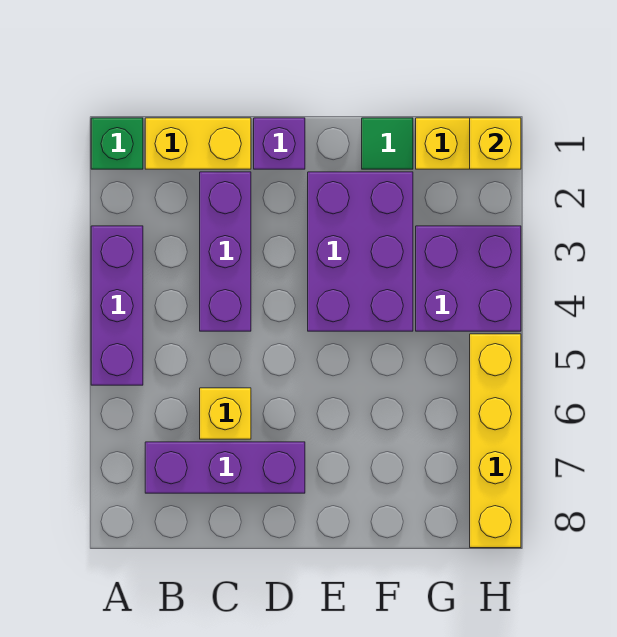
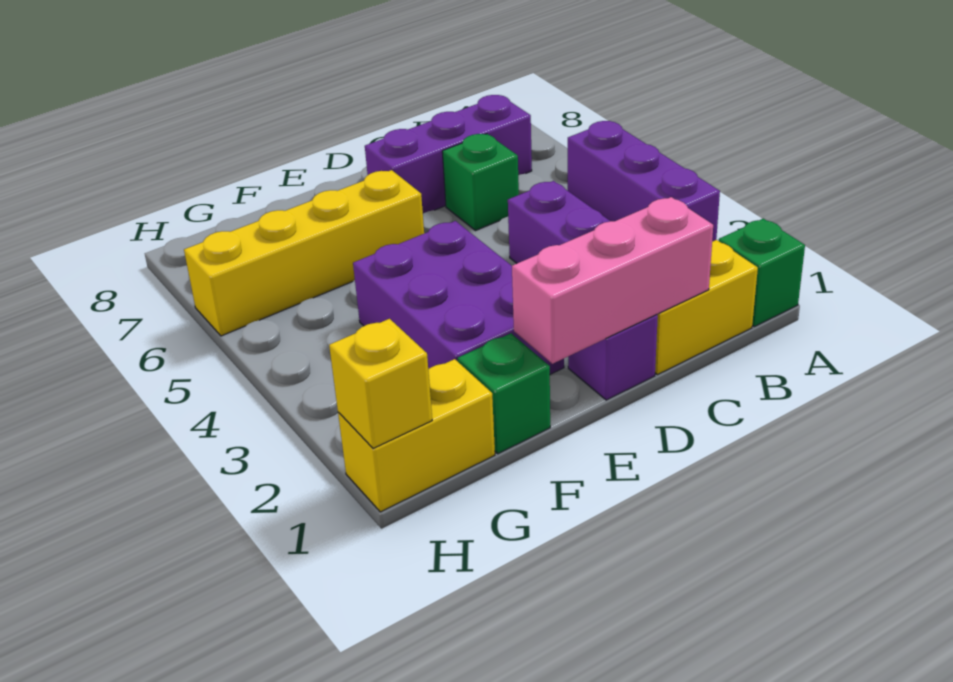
none -> pink brick C1:E1 level 2
yellow brick C6 level 1 -> green brick C6 level 1
green tile F1 level 1 -> green brick F1 level 1
purple brick G3:H4 level 1 -> none
yellow brick H5:H8 level 1 -> yellow brick E6:H6 level 1

